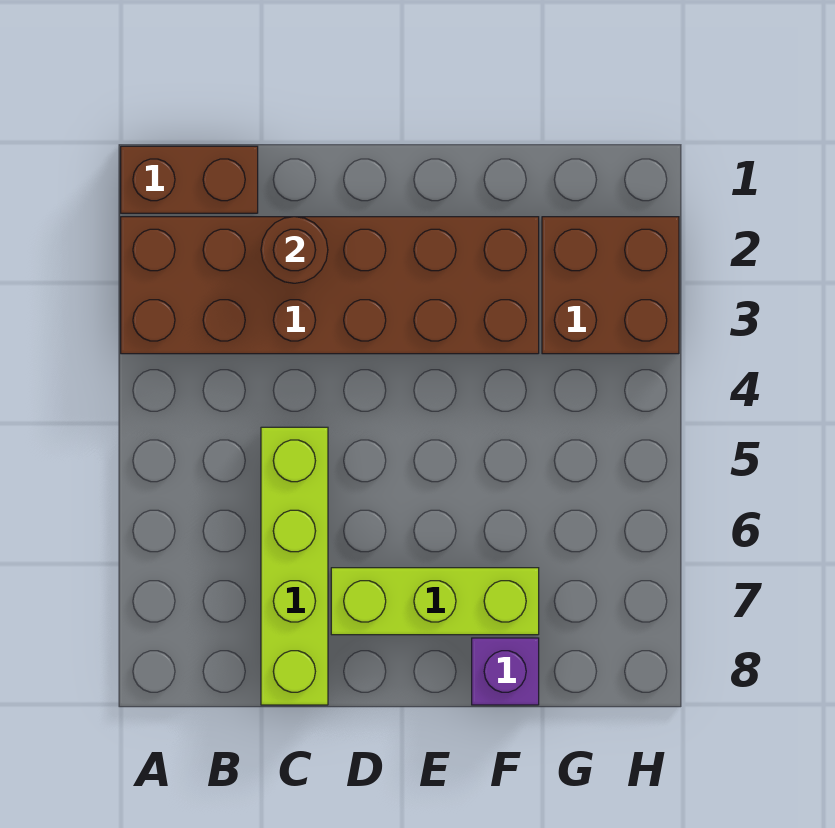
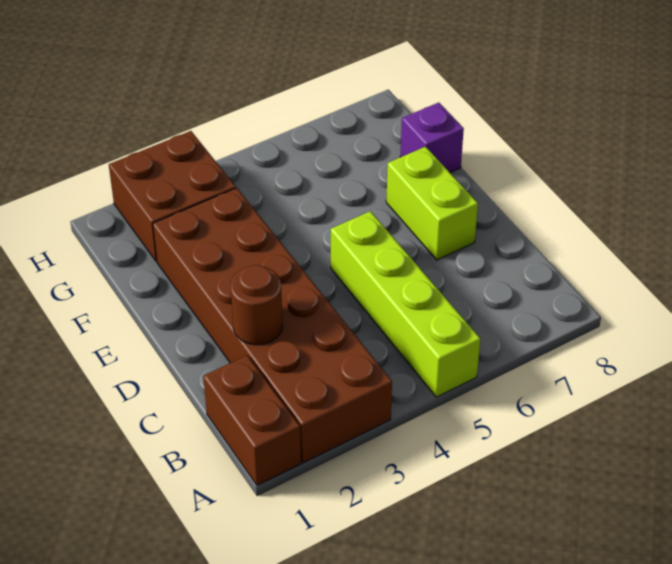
lime brick C5:C8 level 1 -> lime brick A5:D5 level 1
lime brick D7:F7 level 1 -> lime brick D7:E7 level 1

